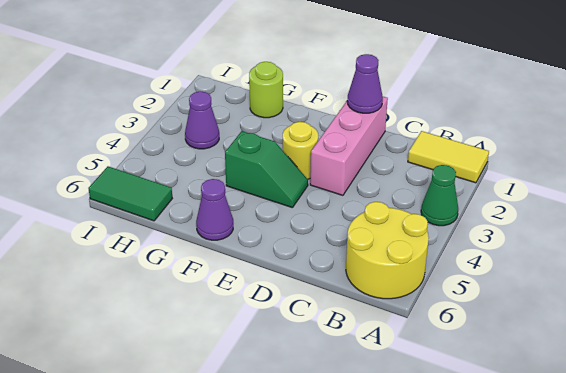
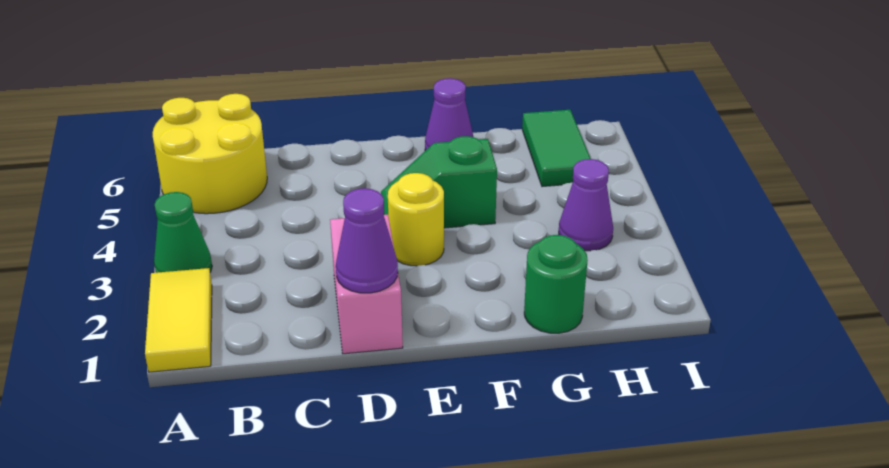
yellow tile A1:B1 level 1 -> yellow tile A1:A2 level 1
pink brick D1:D3 level 1 -> pink brick D1:D2 level 1
lime round brick G1 level 1 -> green round brick G1 level 1
green tile H6:I6 level 1 -> green tile H5:H6 level 1

